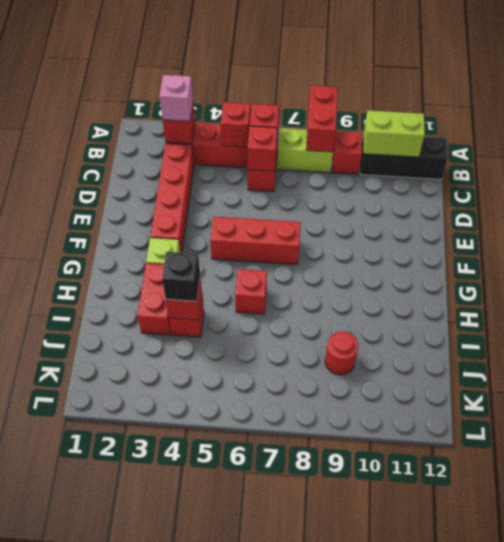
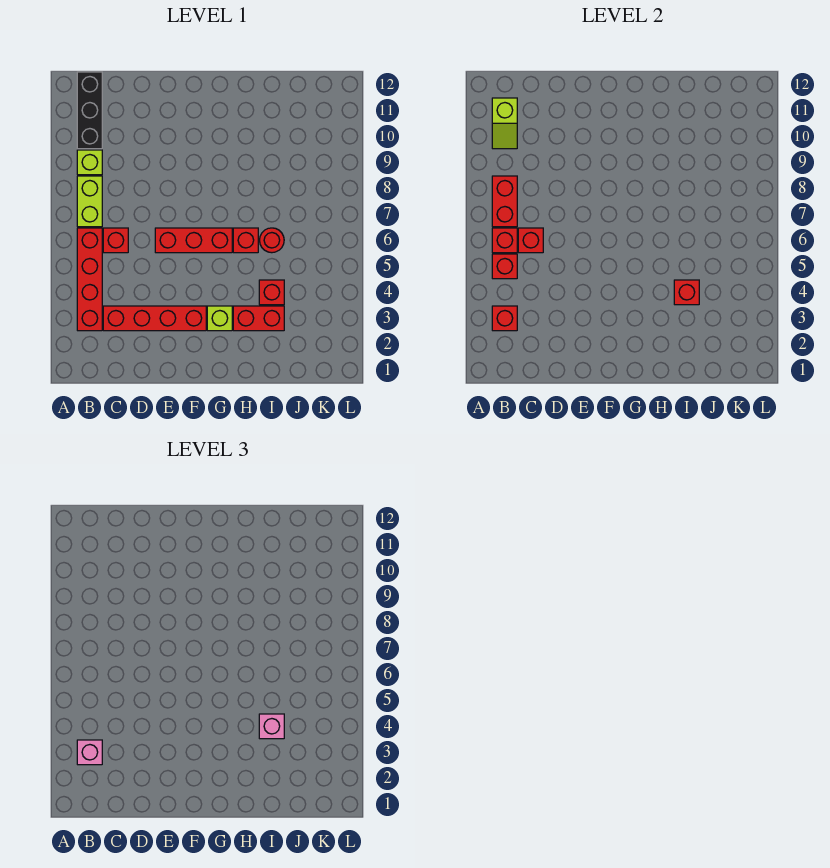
red brick A8:B8 level 2 -> red brick B7:B8 level 2
red brick B9 level 1 -> lime brick B9 level 1
lime brick B10:B11 level 2 -> lime slope B10:B11 level 2 top 11
red brick F5:F7 level 1 -> red brick E6:G6 level 1
black brick I4 level 3 -> pink brick I4 level 3
red round brick J9 level 1 -> red round brick I6 level 1

